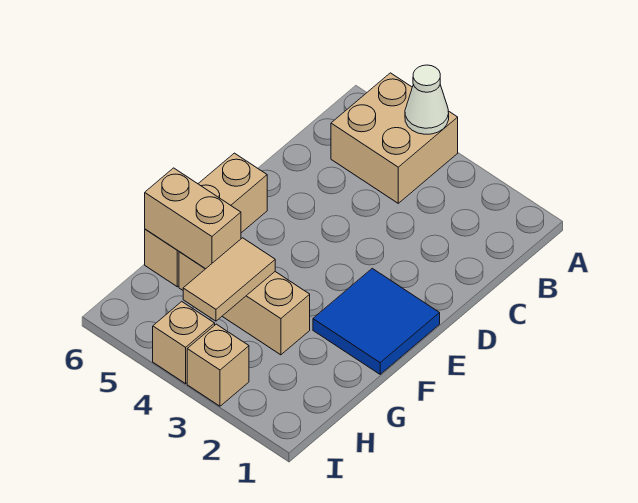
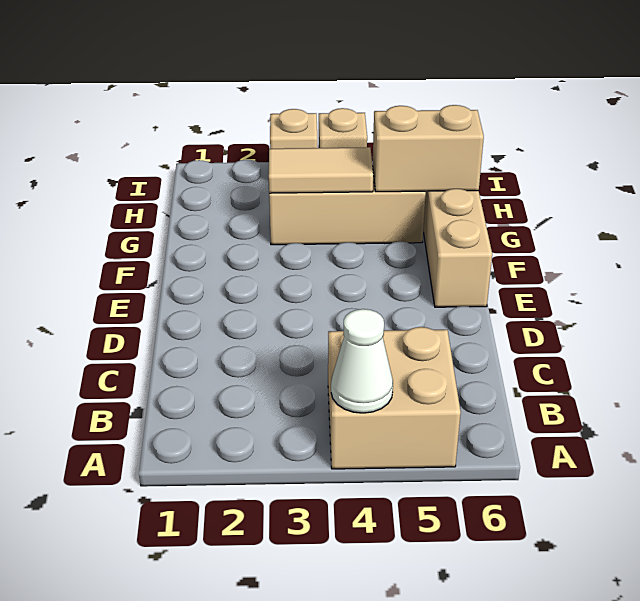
blue tile E1:F2 level 1 -> none
tan tile G4:H4 level 2 -> tan tile G3:G4 level 2

